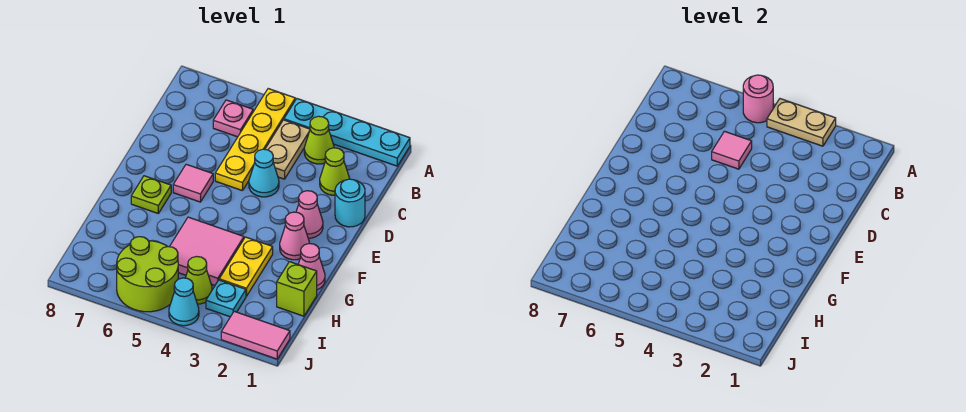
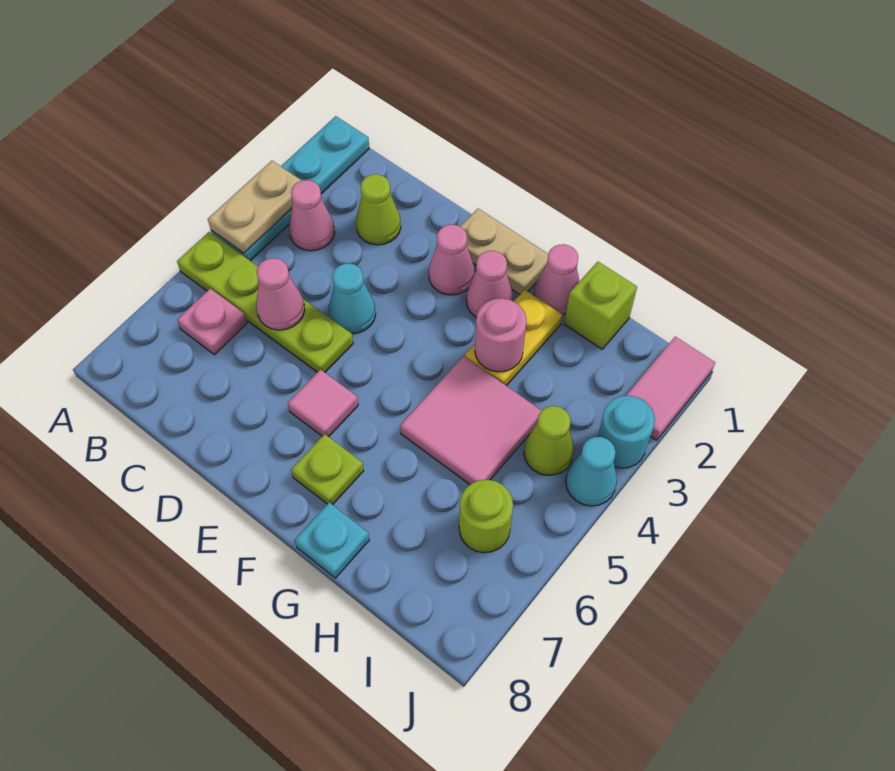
yellow plate A5:D5 level 1 -> lime plate A5:D5 level 1
pink round brick A5 level 2 -> pink round brick G3 level 2
lime cone B3 level 1 -> pink cone B3 level 1
tan plate B4:C4 level 1 -> tan plate E1:F1 level 1
pink tile C5 level 2 -> pink cone C5 level 2
cyan round brick D1 level 1 -> cyan round brick J3 level 1
yellow plate G3:H3 level 1 -> yellow plate G2:G3 level 1
cyan plate I3 level 1 -> cyan plate G8 level 1
lime round brick I5:J6 level 1 -> lime round brick I6 level 1

